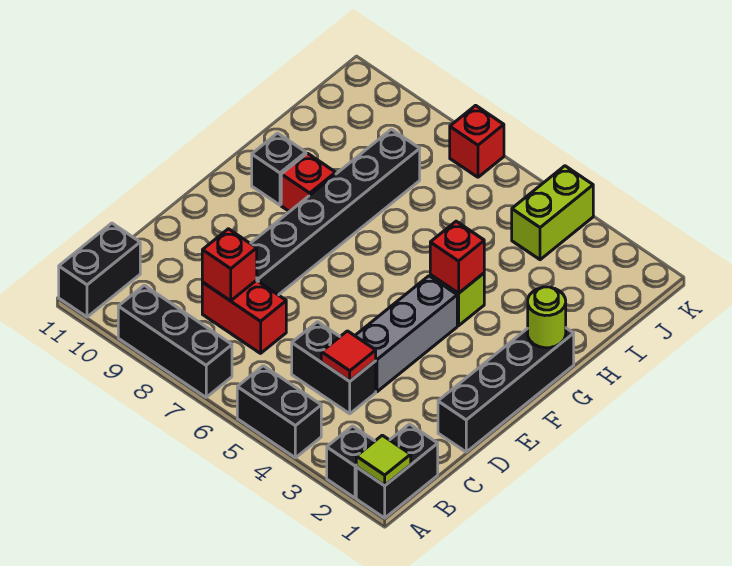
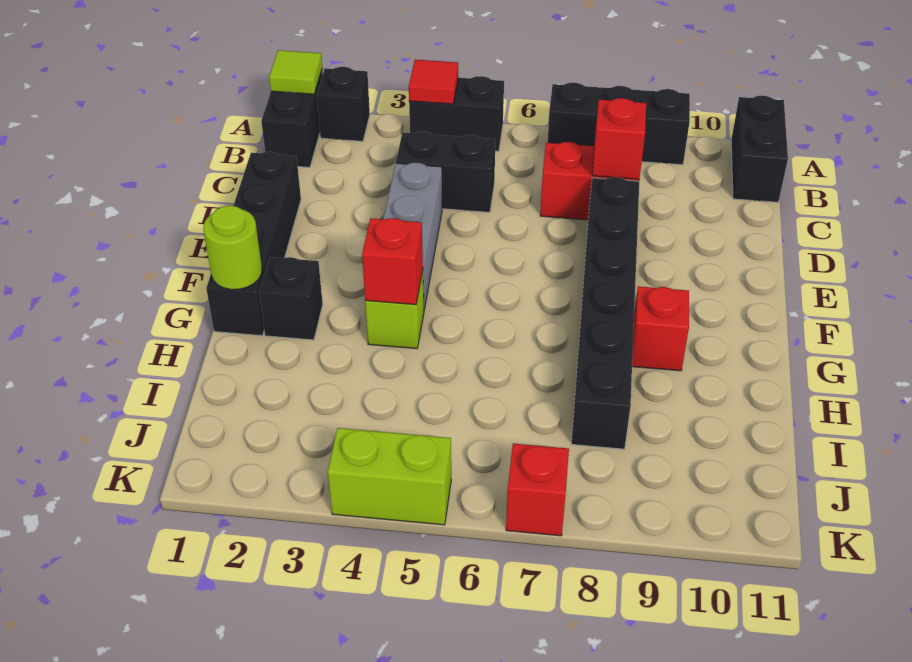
red tile C4 level 2 -> red tile A4 level 2
black brick G10 level 1 -> black brick G2 level 1
lime brick J4:K4 level 1 -> lime brick K4:K5 level 1

